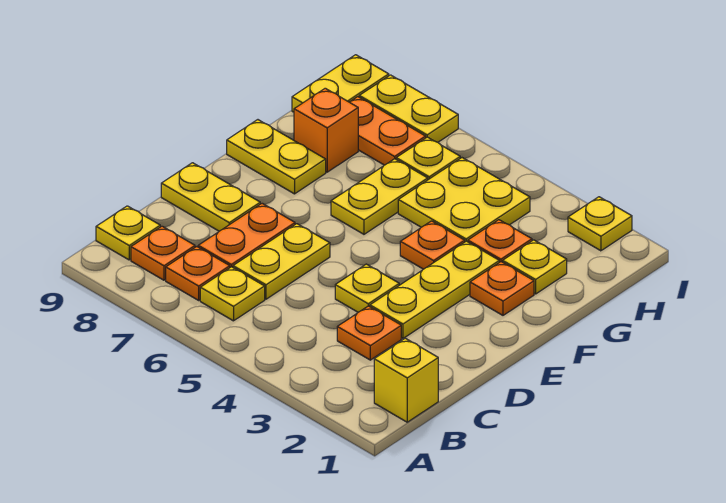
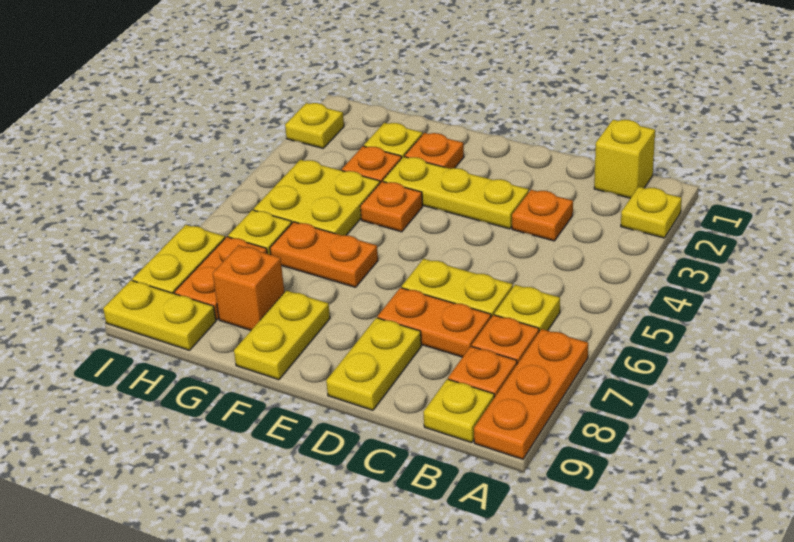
none -> orange plate A7:A9 level 1
yellow plate D4 level 1 -> yellow plate A2 level 1
yellow plate F6:G6 level 1 -> orange plate F6:G6 level 1

